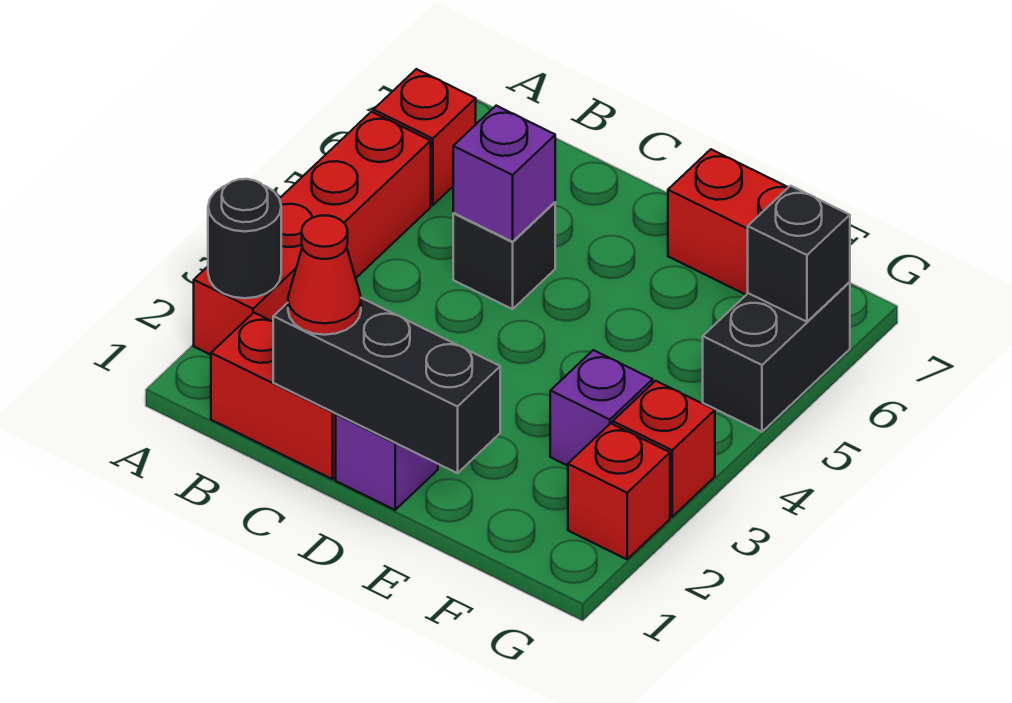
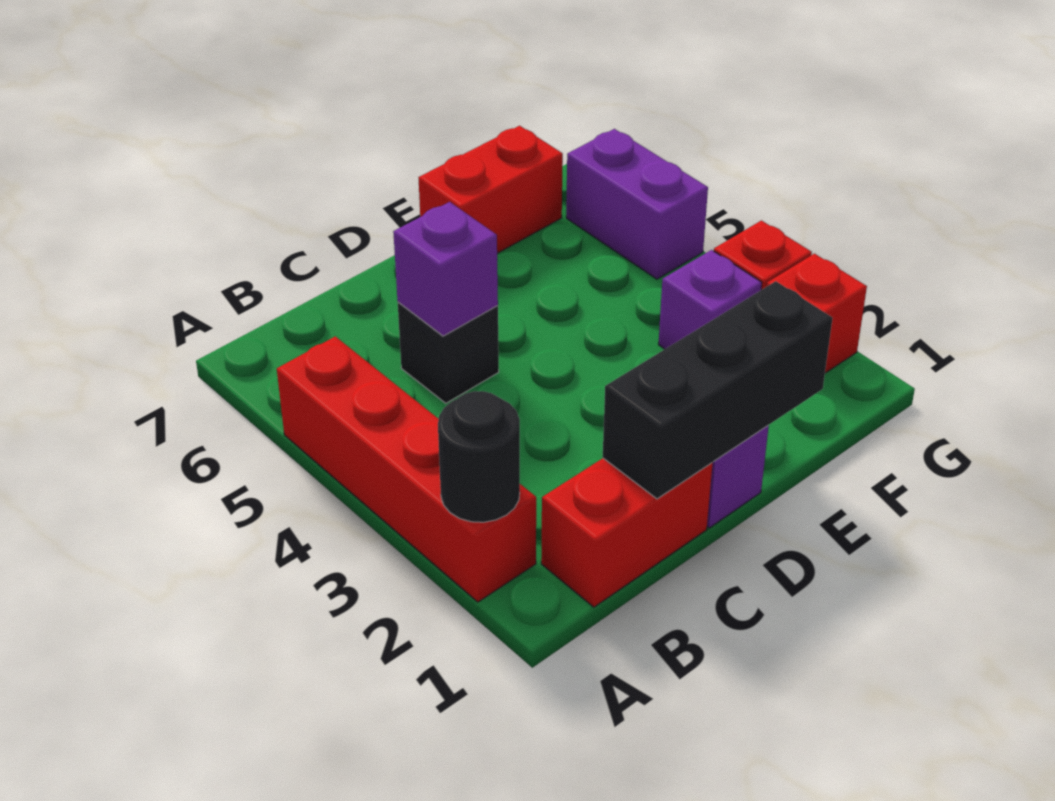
red brick A6 level 1 -> none
red cone C1 level 3 -> none
black brick G5:G6 level 1 -> purple brick G5:G6 level 1
black brick G6 level 2 -> none

